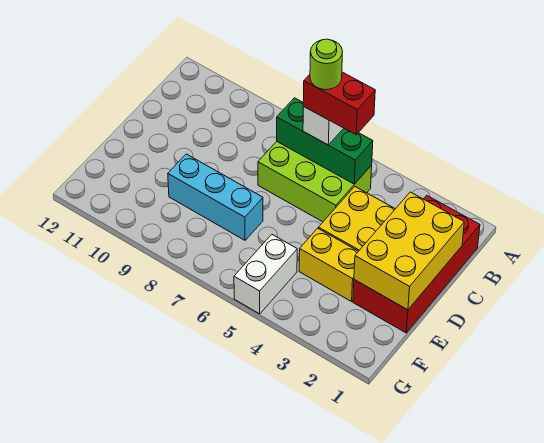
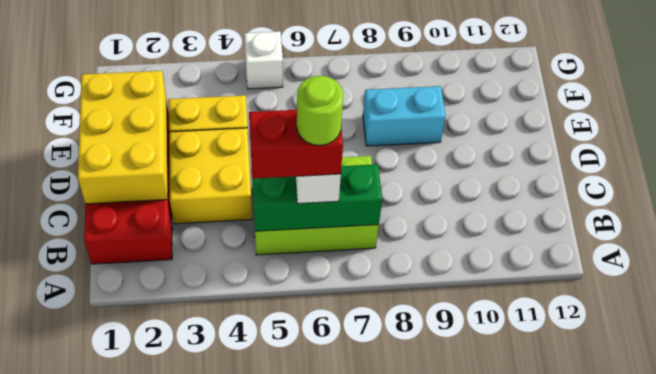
cyan brick E7:E9 level 1 -> cyan brick E8:E9 level 1
white brick F5:G5 level 1 -> white brick G5 level 1

